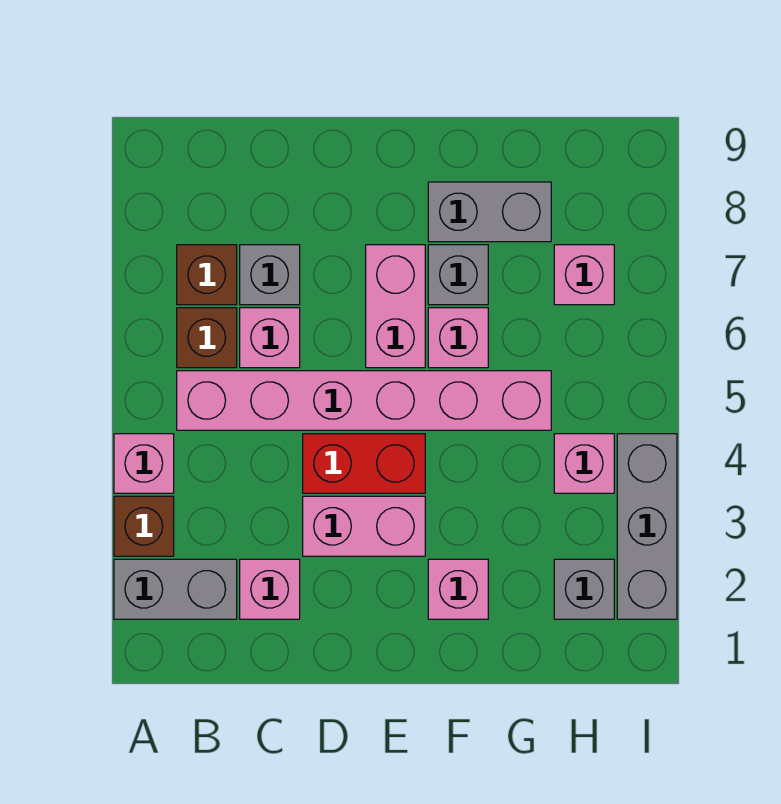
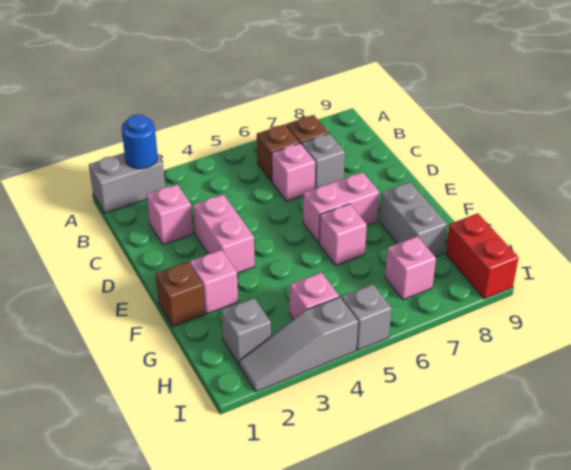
grey brick A2:B2 level 1 -> grey brick A1:A2 level 1
none -> blue round brick A2 level 2
brown brick A3 level 1 -> brown brick F1 level 1
pink brick A4 level 1 -> none
pink brick B5:G5 level 1 -> none
red brick D4:E4 level 1 -> red brick H9:I9 level 1
grey brick F7 level 1 -> grey brick I5 level 1
grey brick I2:I4 level 1 -> grey slope I2:I4 level 1 top 4

